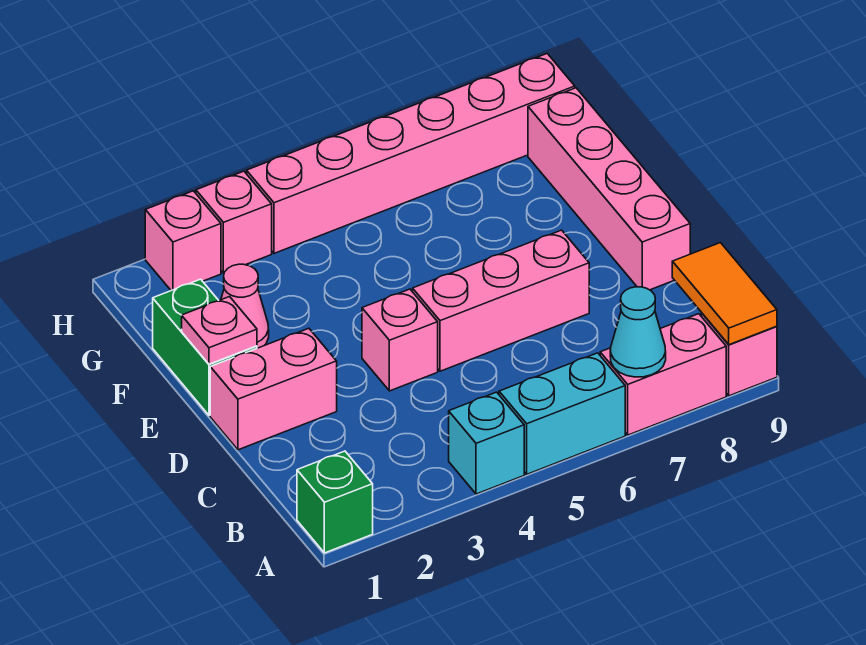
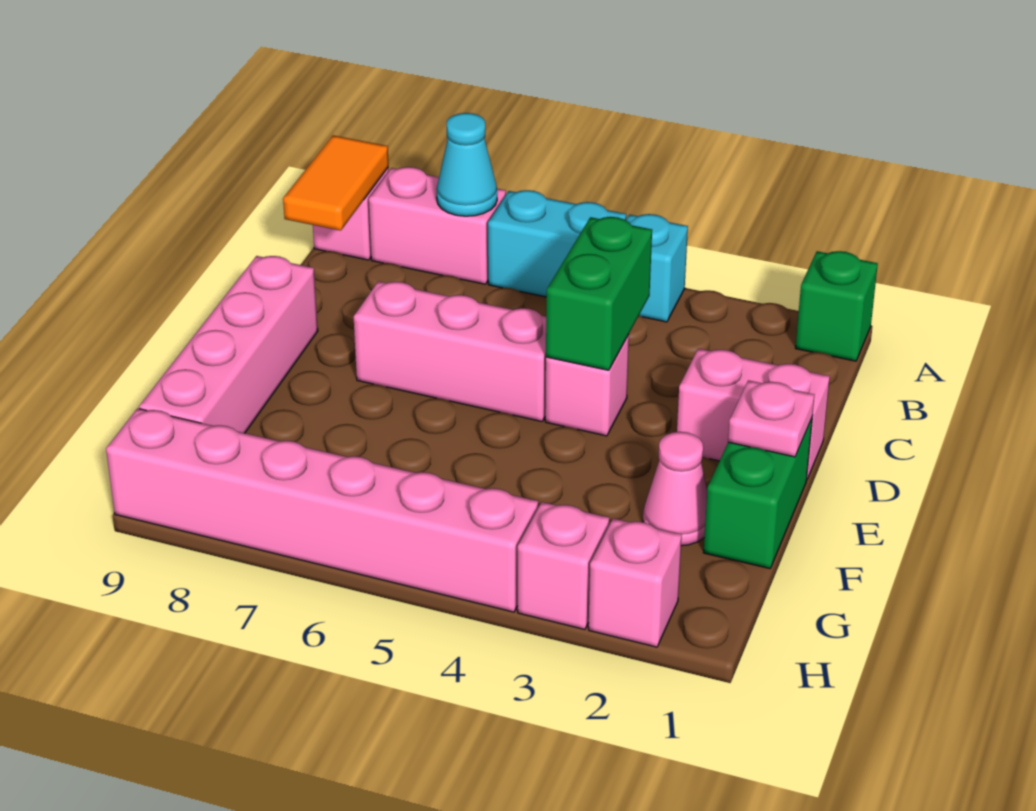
none -> green brick C4:D4 level 2

